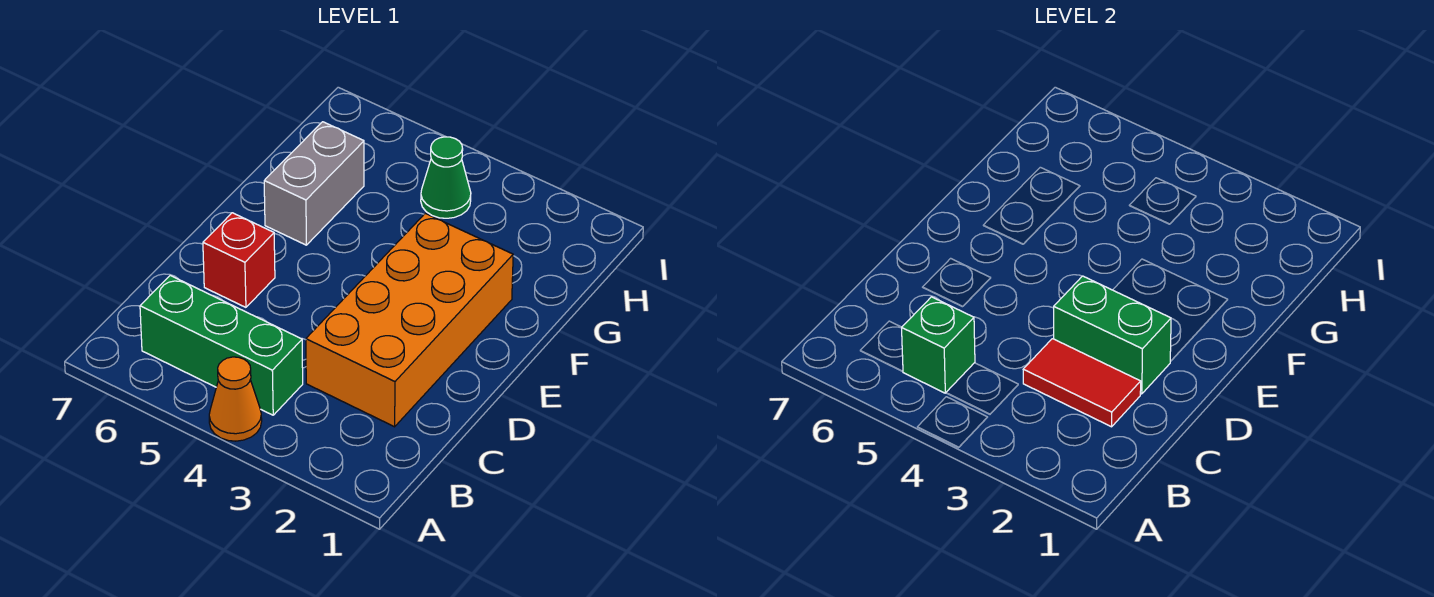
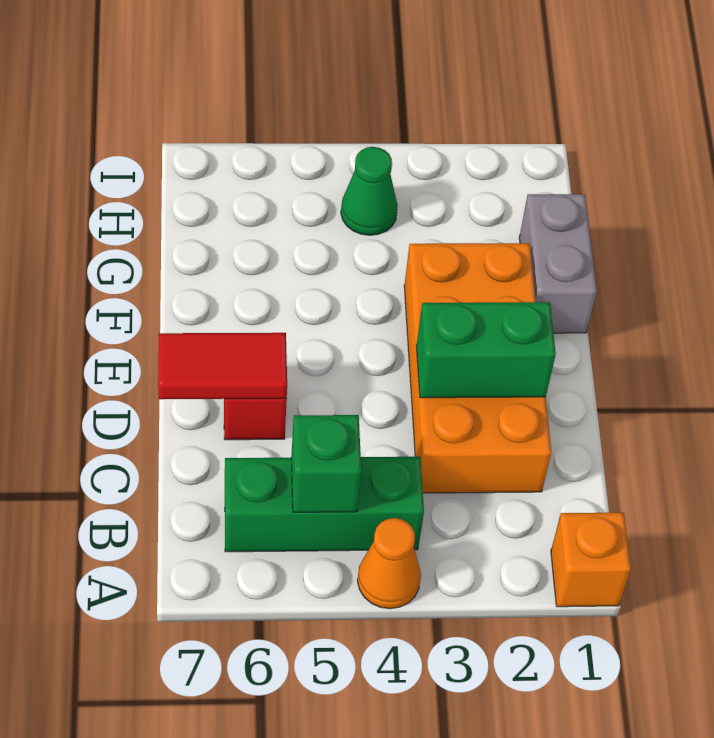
none -> orange brick A1 level 1
red tile C2:C3 level 2 -> red tile D6:D7 level 2
grey brick F6:G6 level 1 -> grey brick F1:G1 level 1

